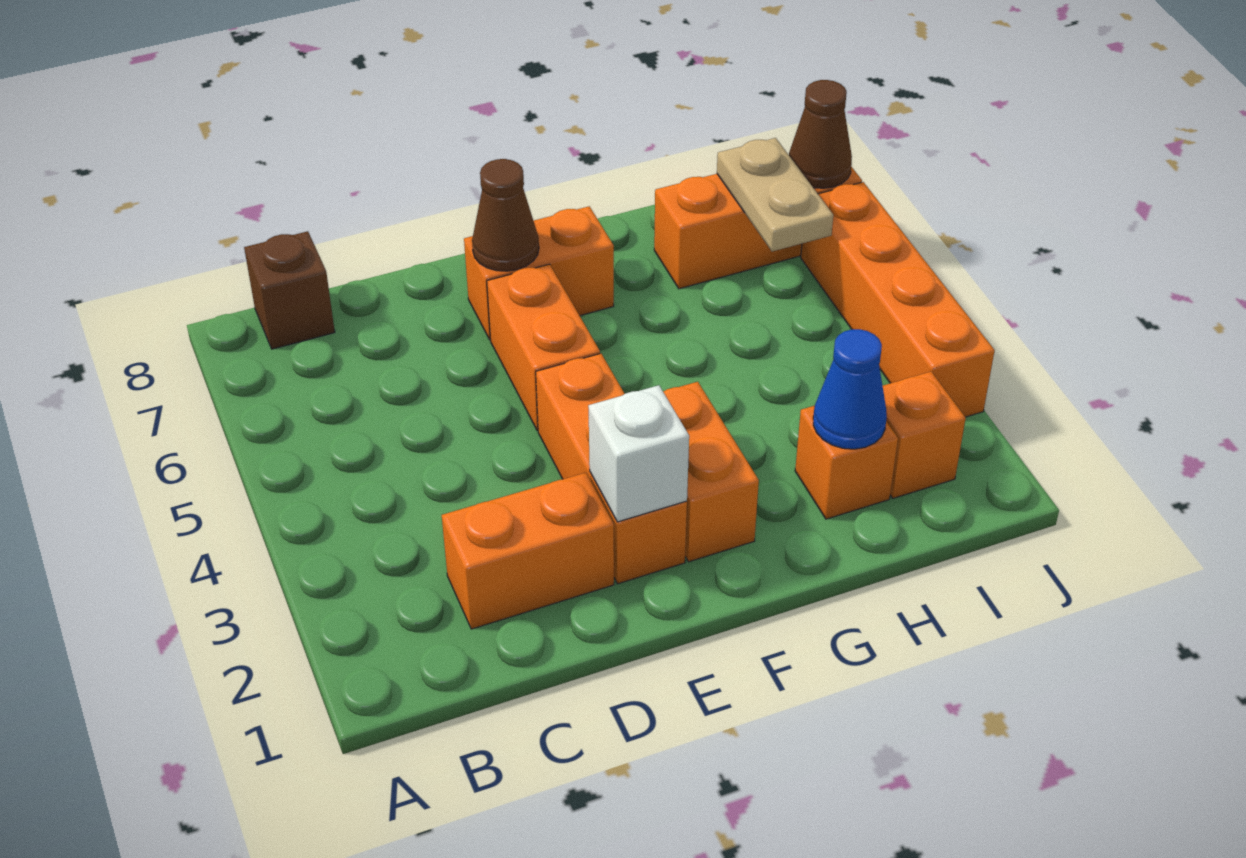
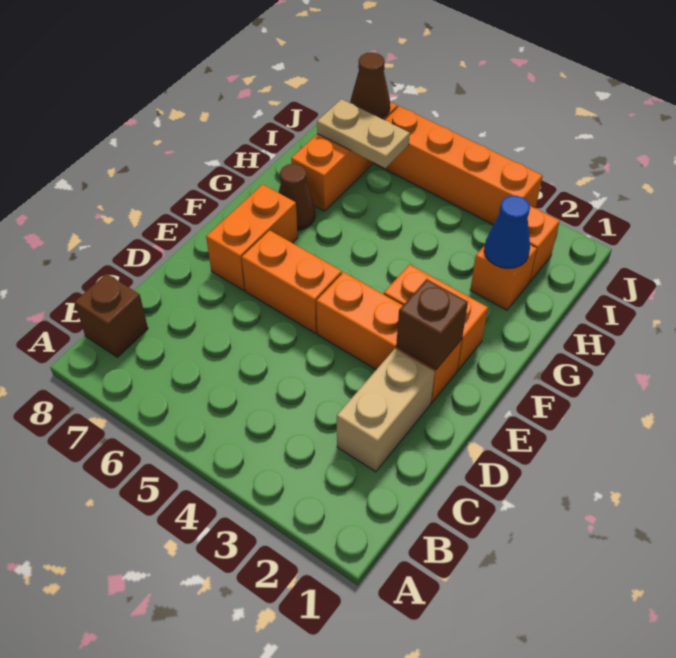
orange brick C2:D2 level 1 -> tan brick C2:D2 level 1
white brick E2 level 2 -> brown brick E2 level 2
brown cone E7 level 2 -> brown cone G7 level 1

